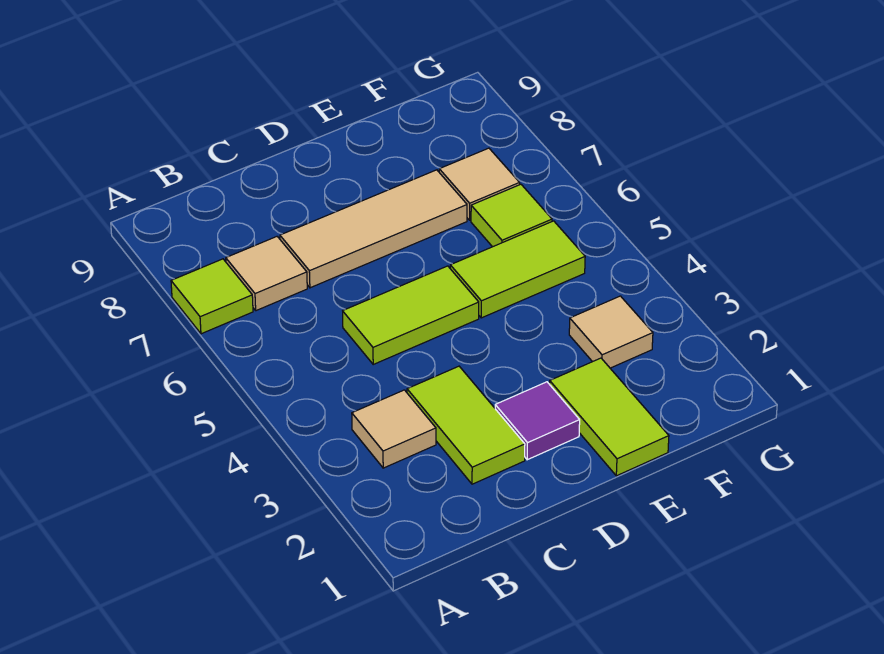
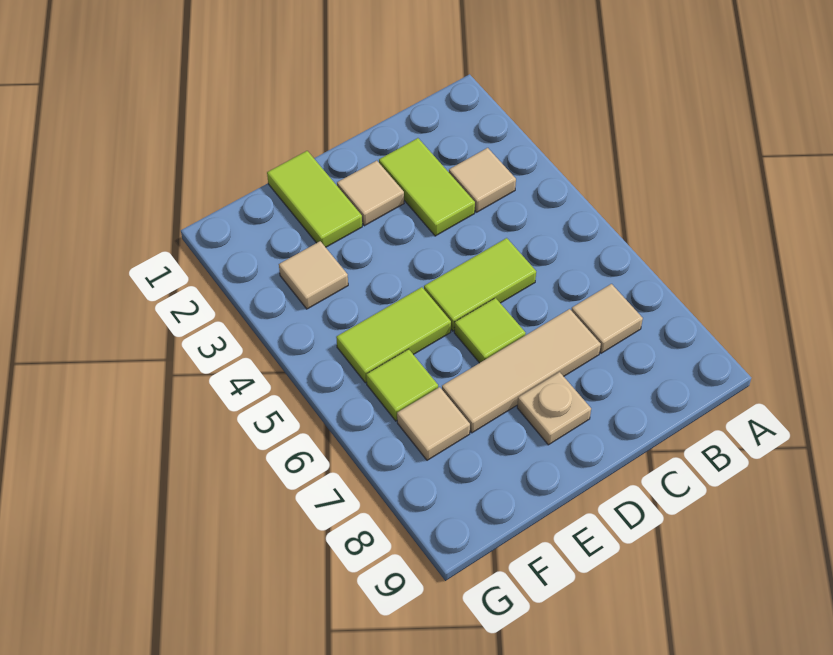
lime tile A7 level 1 -> lime tile D6 level 1
purple tile D2 level 1 -> tan tile D2 level 1
none -> tan plate D8 level 1

